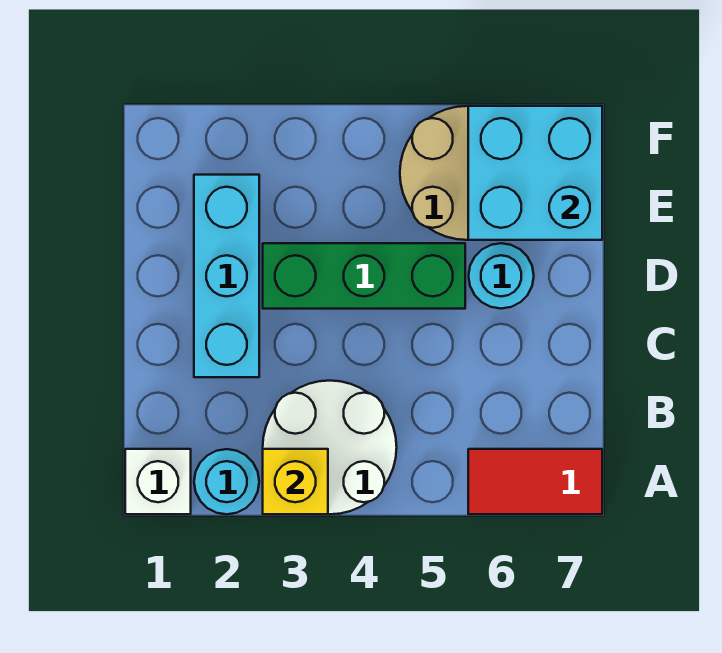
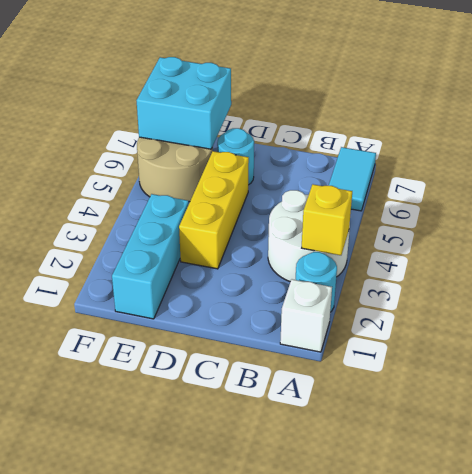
red tile A6:A7 level 1 -> cyan tile A6:A7 level 1
cyan brick C2:E2 level 1 -> cyan brick E1:E3 level 1
green brick D3:D5 level 1 -> yellow brick D3:D5 level 1

